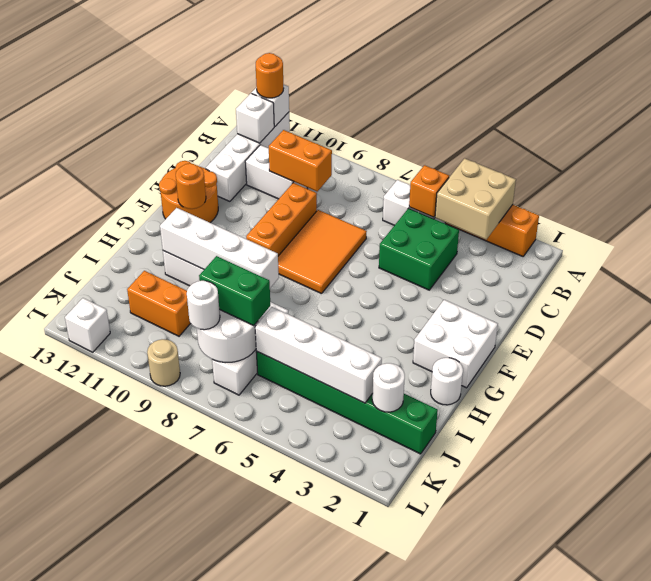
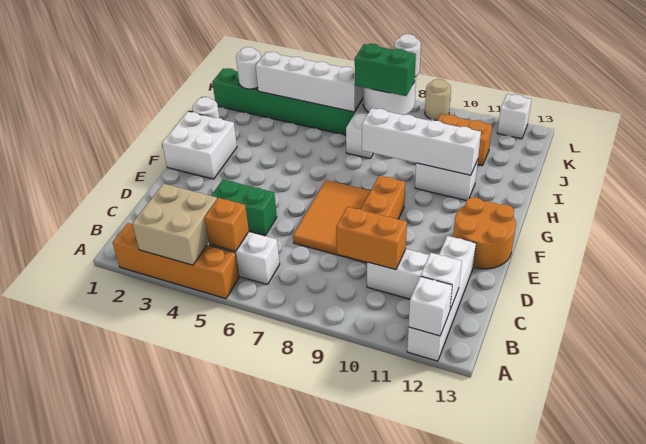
orange round brick A12 level 3 -> none
green brick C4:D5 level 1 -> green brick D4:D5 level 1
orange round brick F12 level 2 -> none

